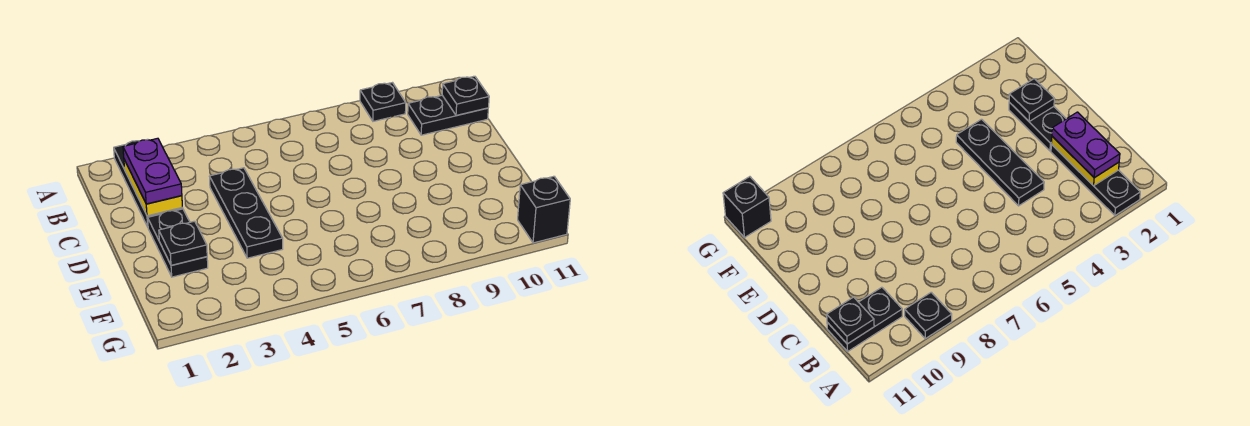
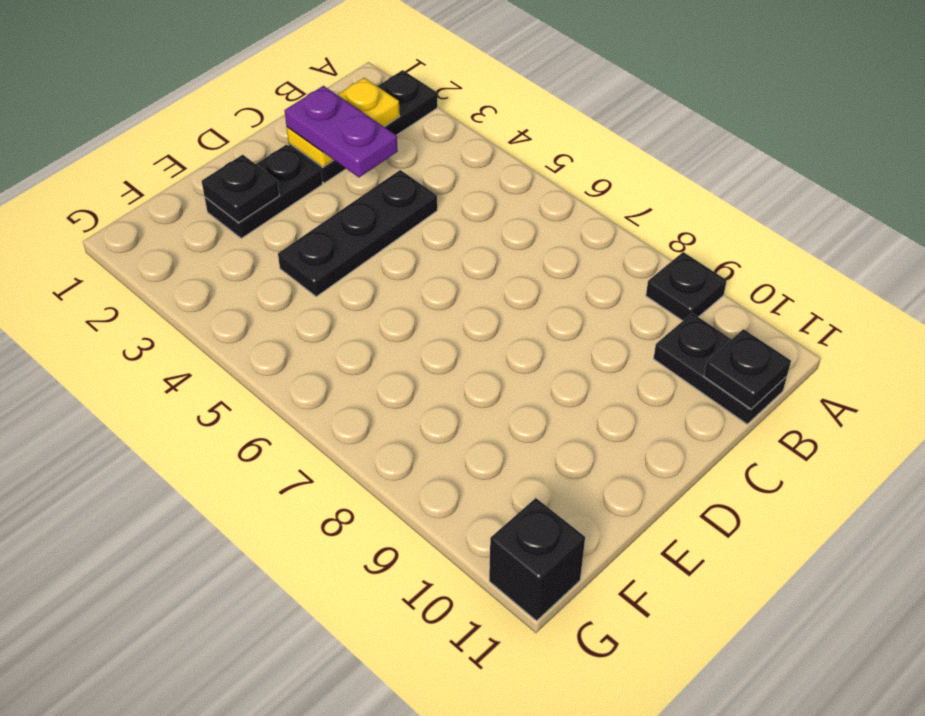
purple plate B2:C2 level 3 -> purple plate C2:C3 level 3

